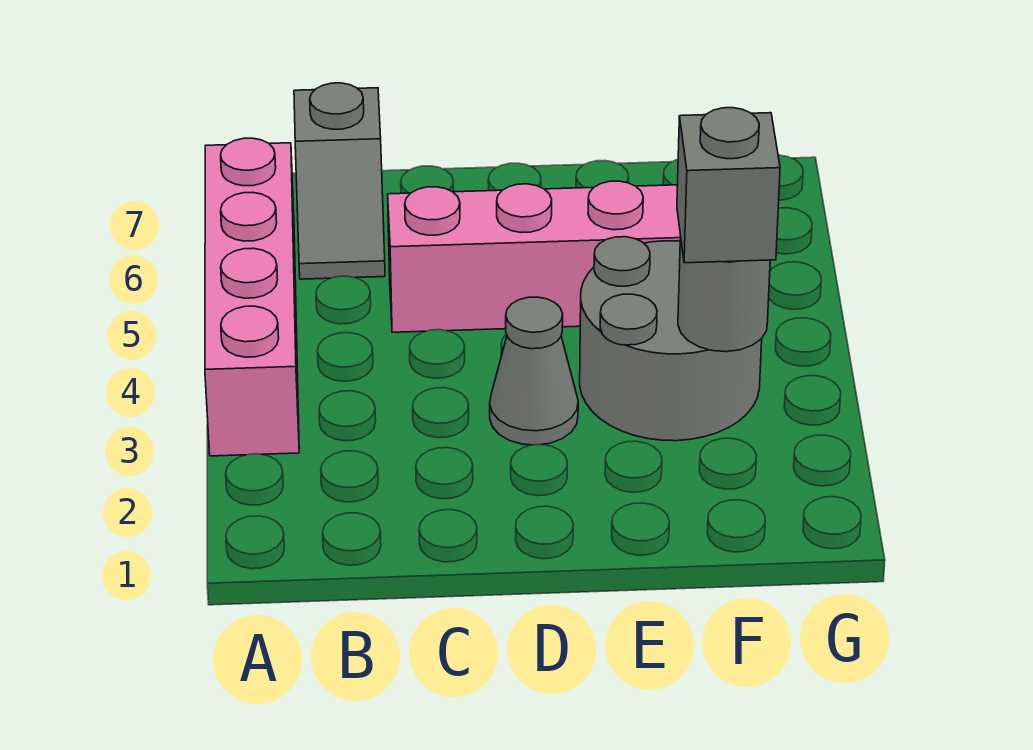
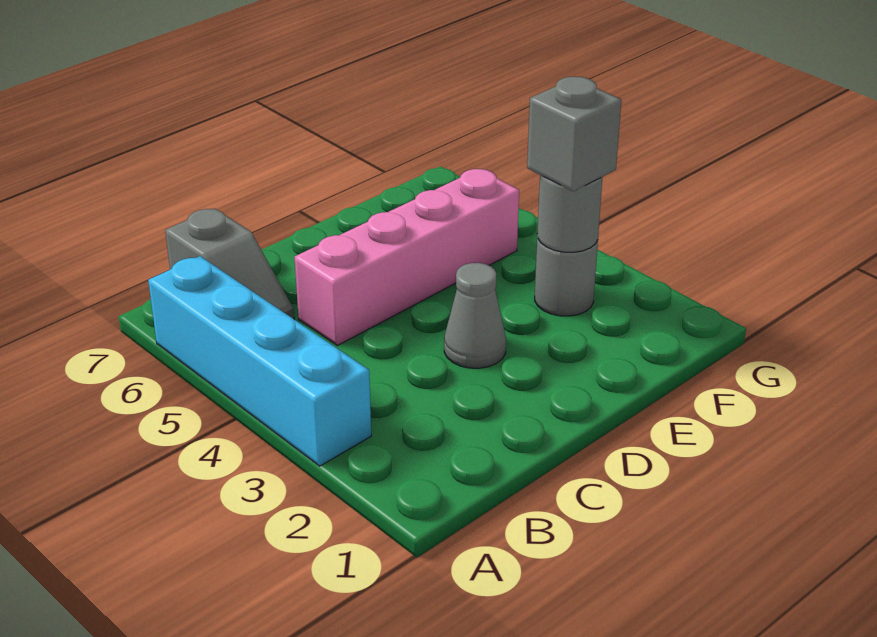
pink brick A3:A6 level 1 -> cyan brick A3:A6 level 1
grey round brick E3:F4 level 1 -> grey round brick F3 level 1

